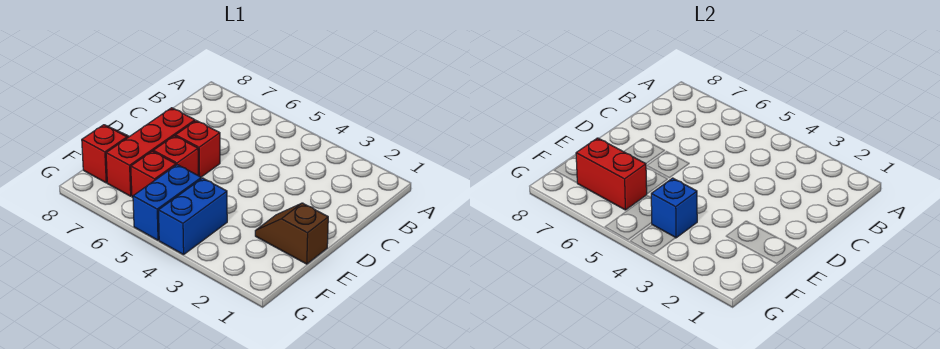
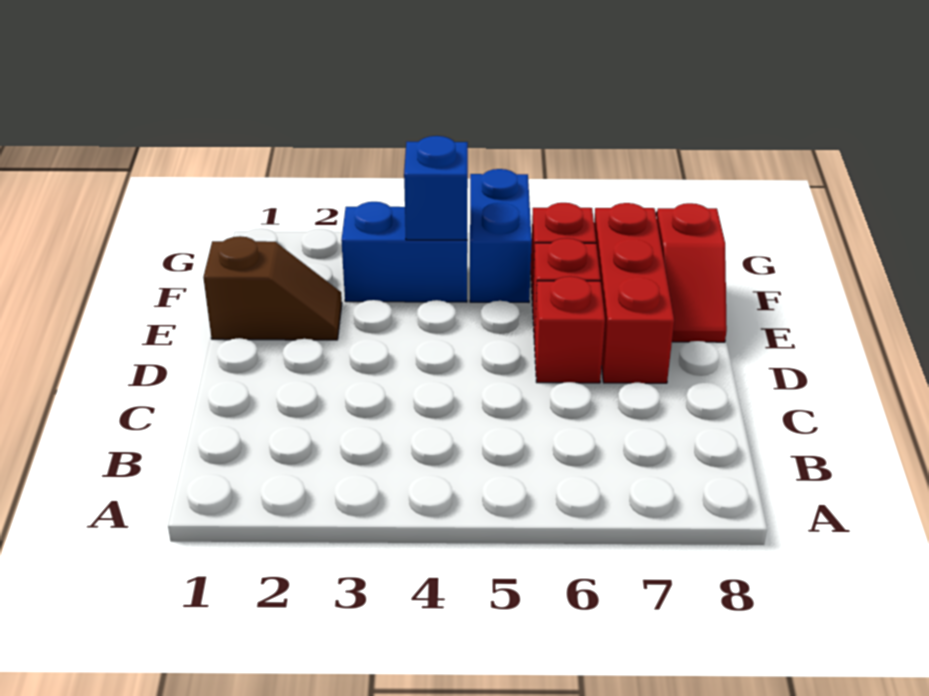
blue brick F4:G4 level 1 -> blue brick F3:F4 level 1
red brick F6:F7 level 2 -> none

